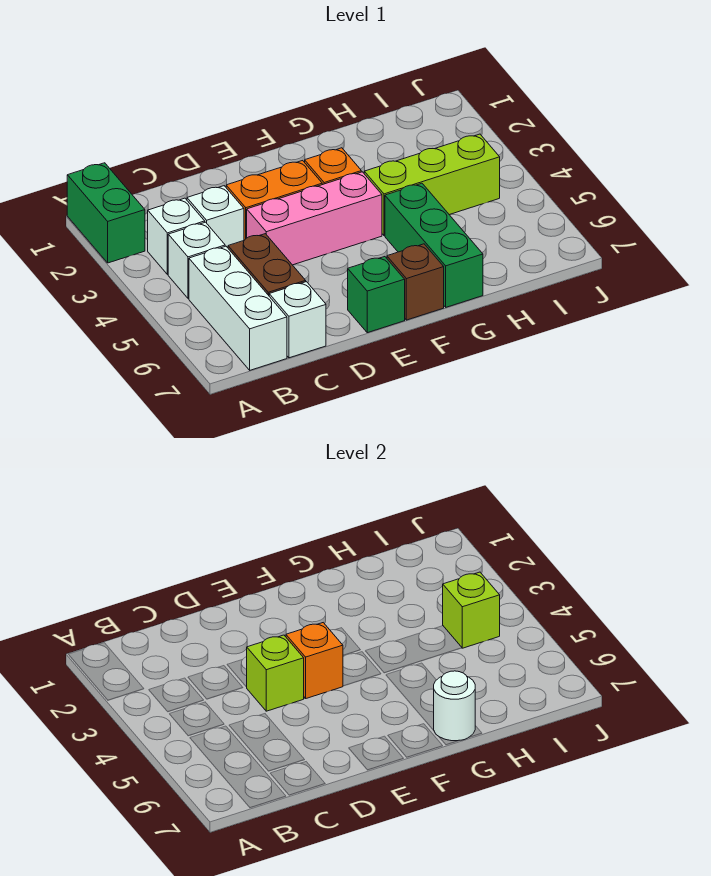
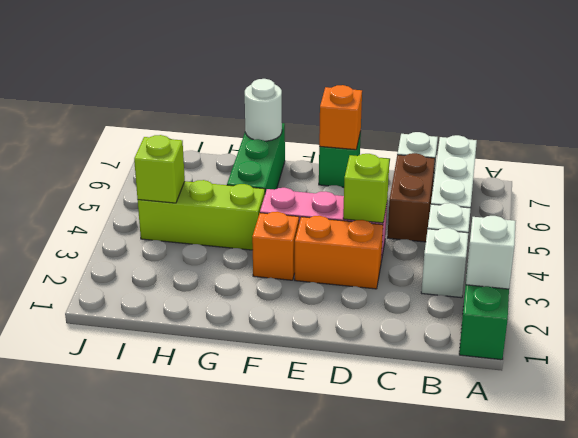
white brick C3 level 1 -> white brick A2 level 2
orange brick E4 level 2 -> orange brick E7 level 2
brown brick F7 level 1 -> none

